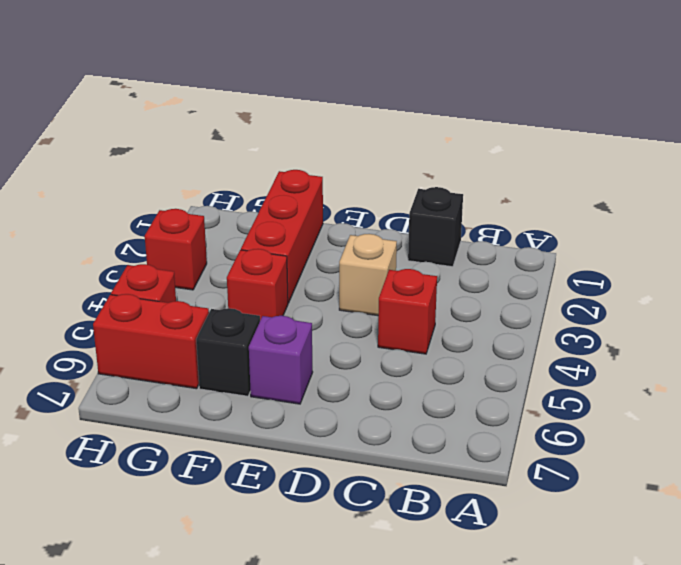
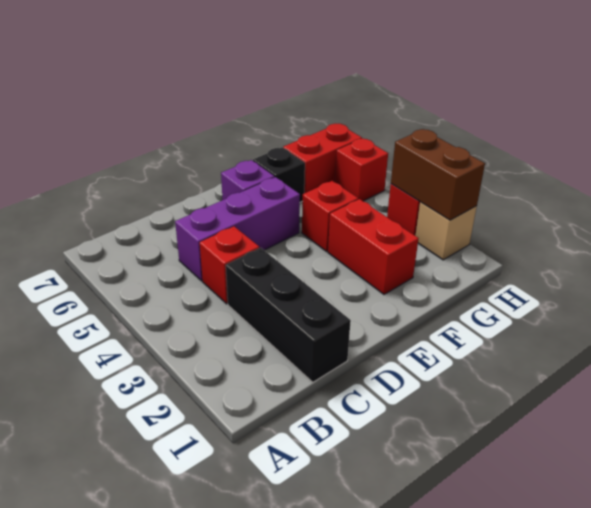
black brick C1 level 1 -> black brick C1:C3 level 1
none -> purple brick C5:E5 level 1
tan brick D3 level 1 -> tan brick H2 level 1
red brick F1:F3 level 1 -> red brick F2:F3 level 1
none -> brown brick H2:H3 level 2

